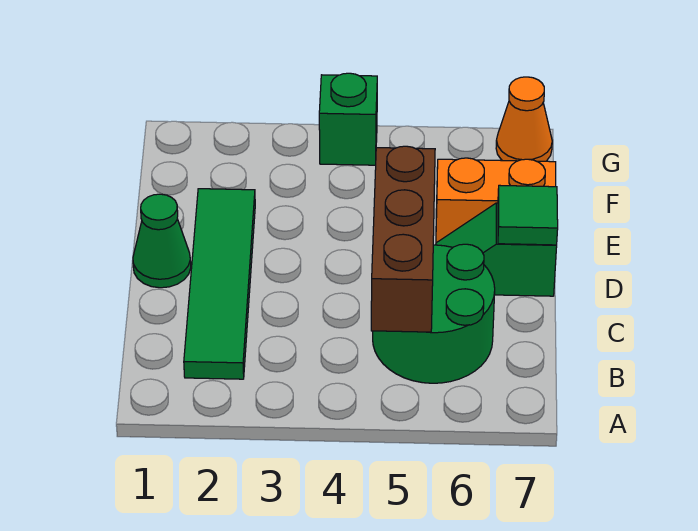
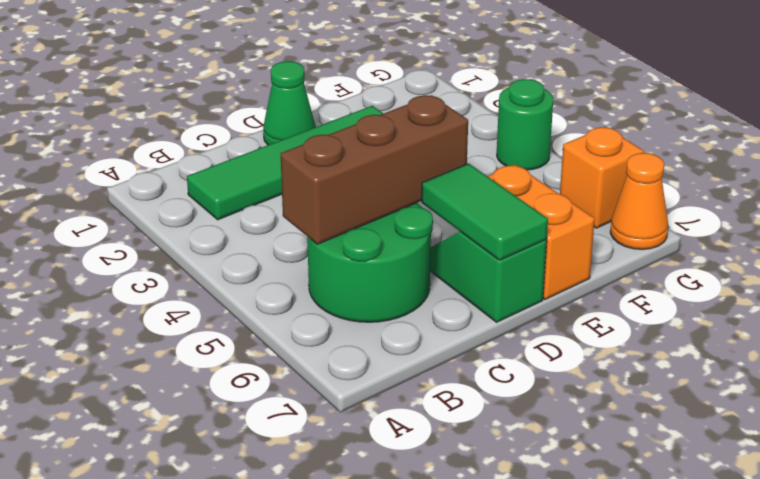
green tile D7 level 2 -> green tile D6:D7 level 2
green brick G4 level 1 -> green round brick G4 level 1
none -> orange brick G6 level 1

